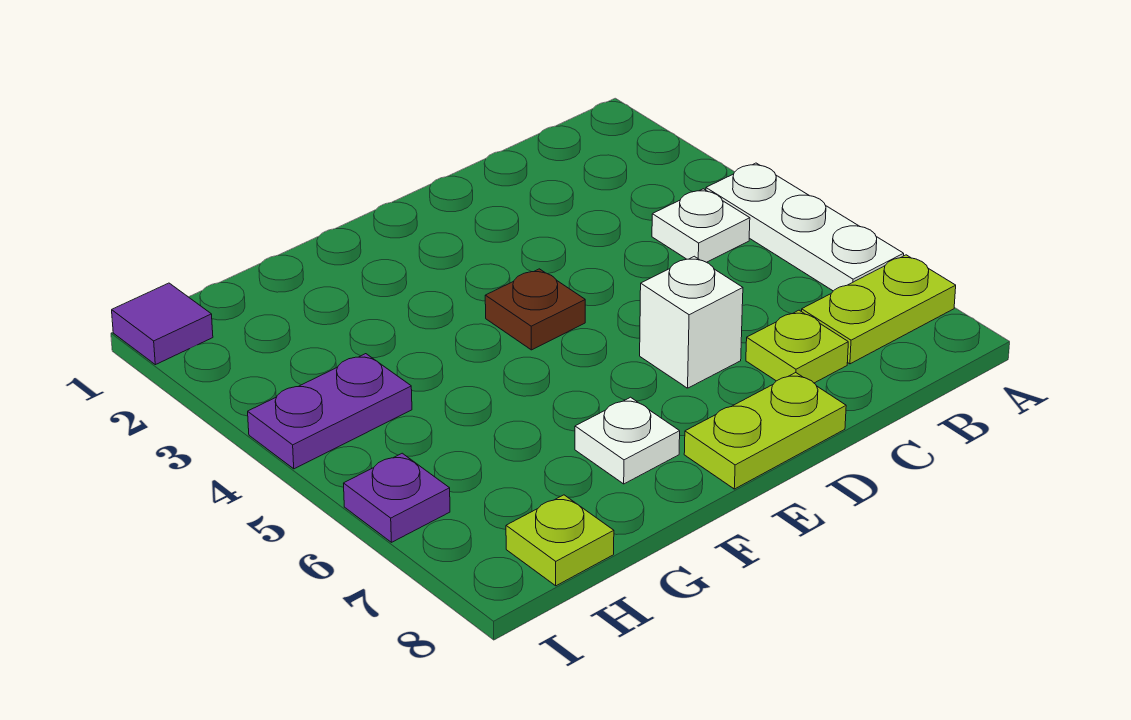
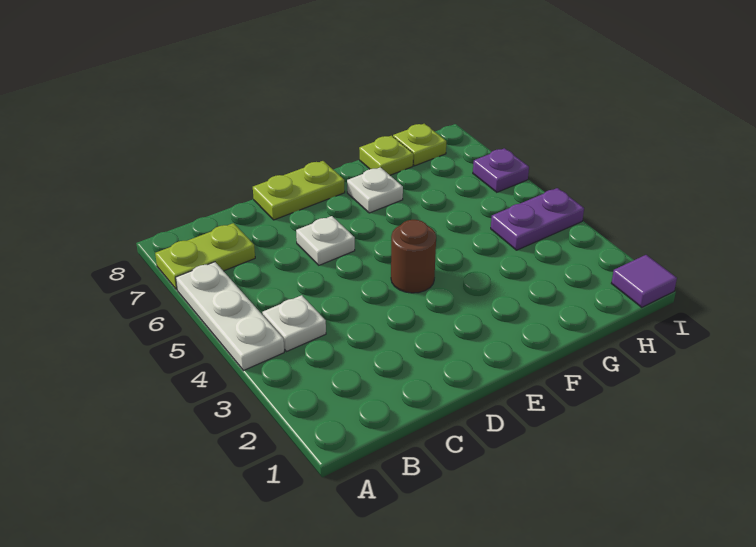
lime plate C7 level 1 -> lime plate G8 level 1
white brick D6 level 1 -> white plate D6 level 1
brown plate E4 level 1 -> brown round brick E4 level 1

